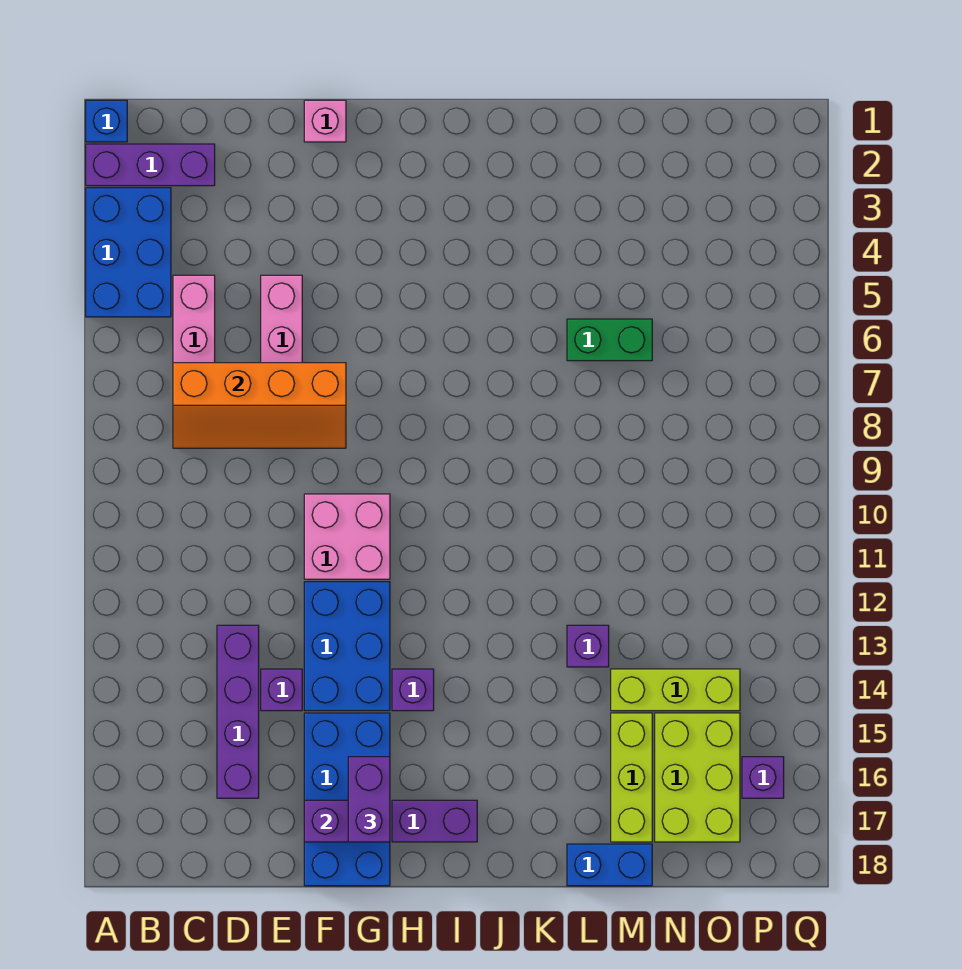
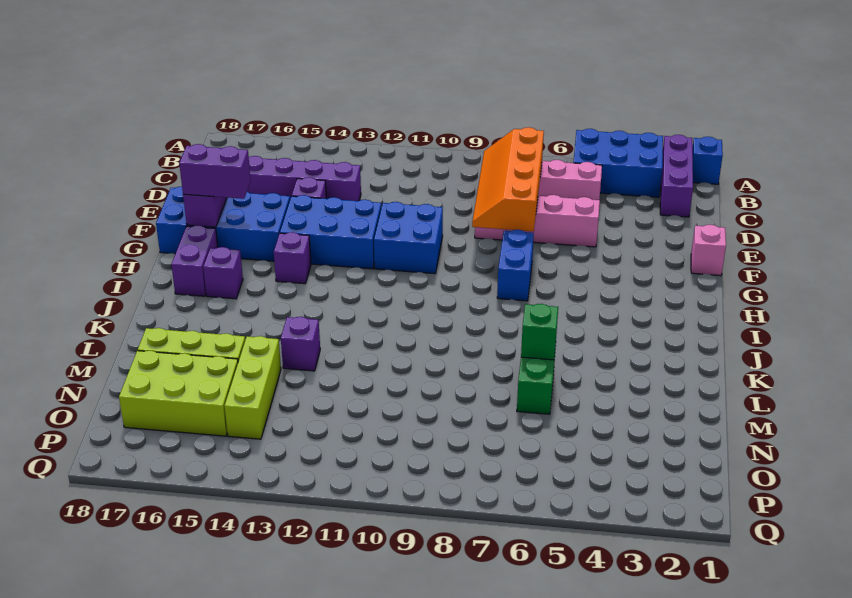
pink brick F10:G11 level 1 -> blue brick F10:G11 level 1
none -> green brick L6 level 2
blue brick L18:M18 level 1 -> blue brick G7:H7 level 1
purple brick P16 level 1 -> purple brick I16 level 1

